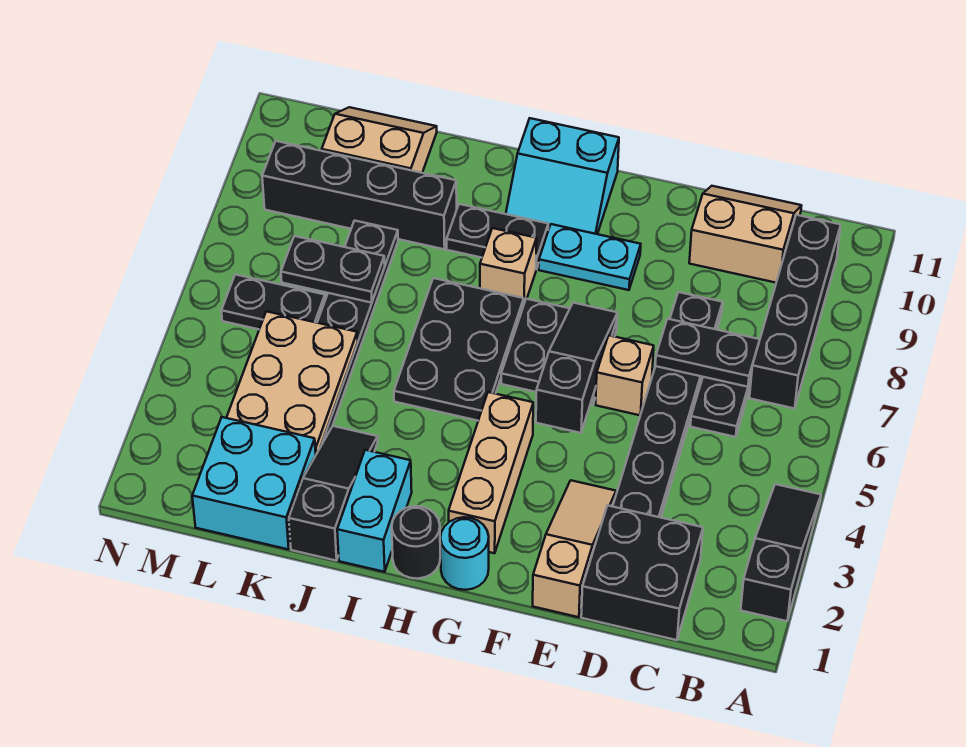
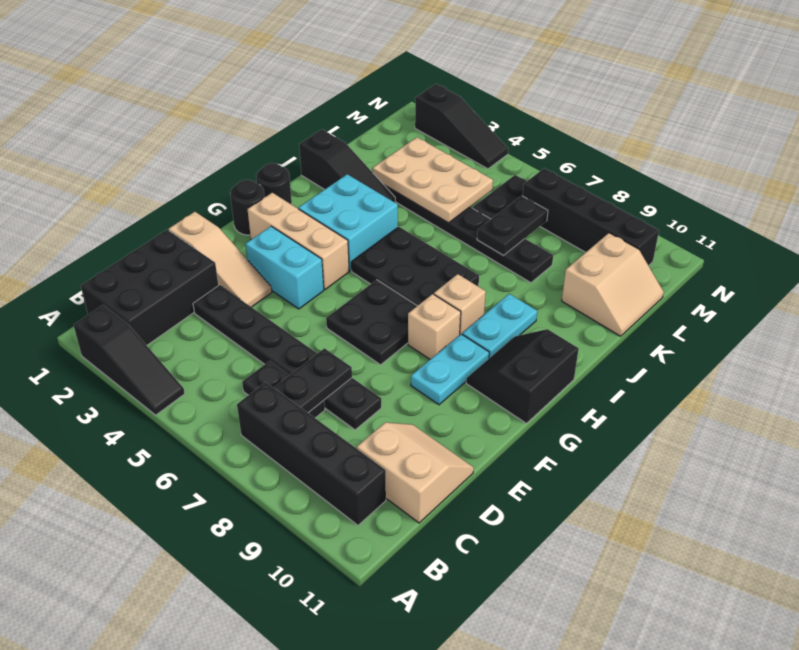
black brick C1:D2 level 1 -> black brick B1:D2 level 1
tan slope C10:D11 level 1 top 10 -> tan slope C10:D11 level 1 top C
tan brick E6 level 1 -> tan brick G8 level 1
black slope F5:F7 level 2 top 5 -> black slope N2:N4 level 1 top 2
cyan round brick G1 level 1 -> black round brick G1 level 1
cyan slope G10:H11 level 1 top 11 -> black slope G10:H11 level 1 top 11
black plate H9:I9 level 1 -> cyan plate H9:I9 level 1
cyan brick I1:I2 level 1 -> cyan brick F3:F4 level 1
black brick J9:M9 level 1 -> black brick M7:M10 level 1
cyan brick K1:L2 level 1 -> cyan brick H3:I4 level 1

